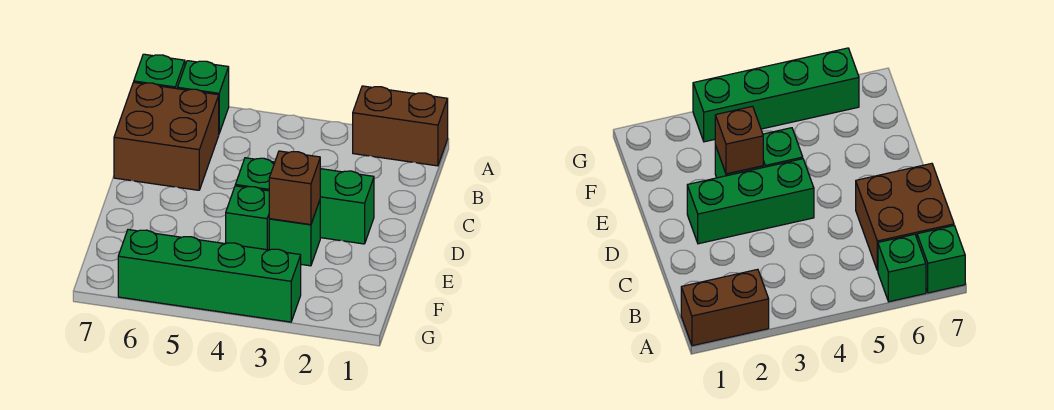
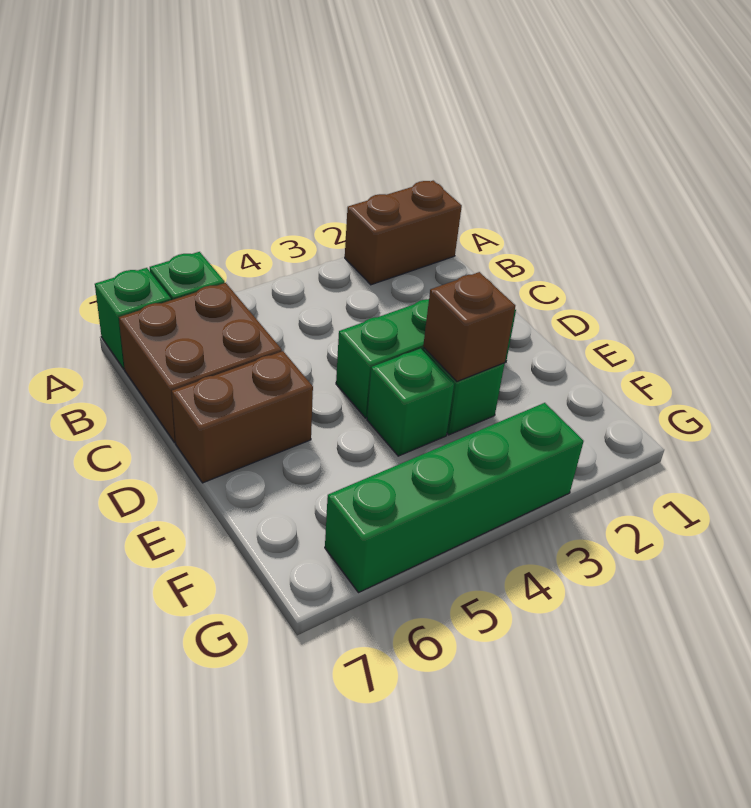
none -> brown brick D6:D7 level 1

